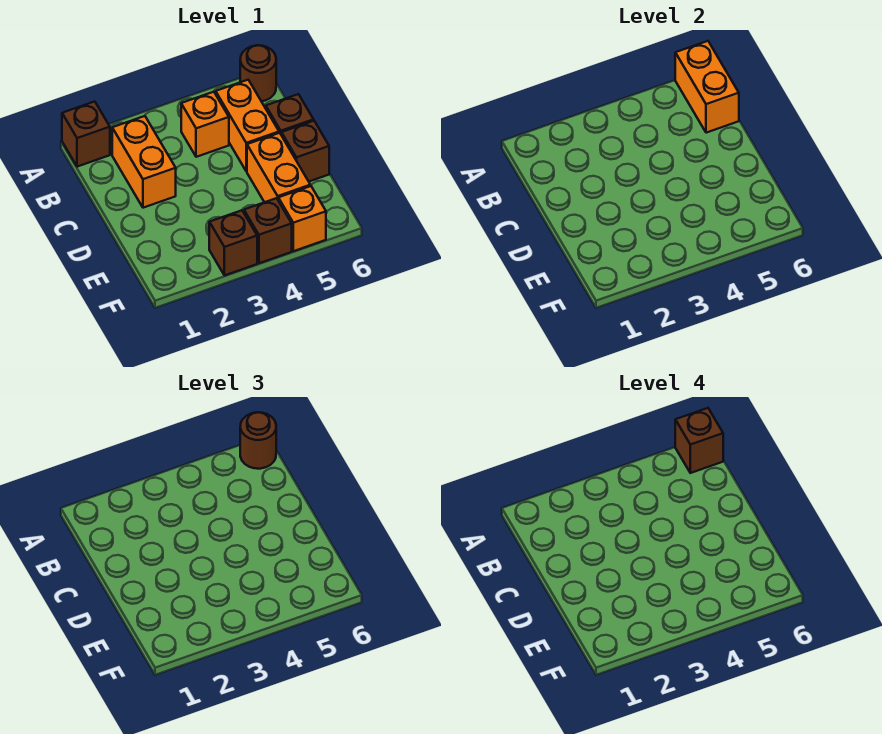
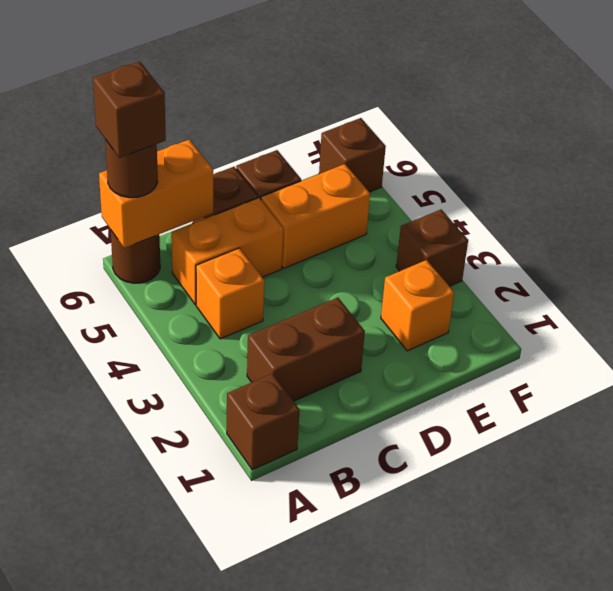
orange brick B2:C2 level 1 -> brown brick B2:C2 level 1
brown brick F4 level 1 -> brown brick F6 level 1
orange brick F5 level 1 -> orange brick E2 level 1

